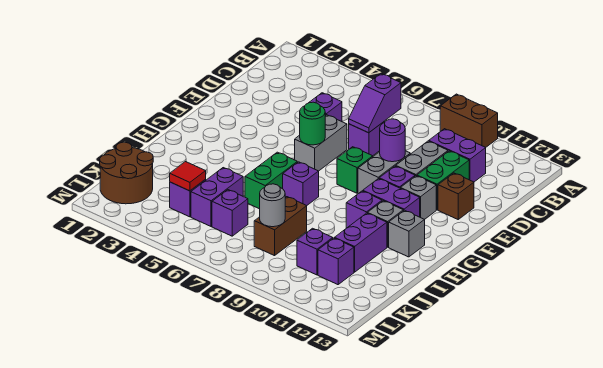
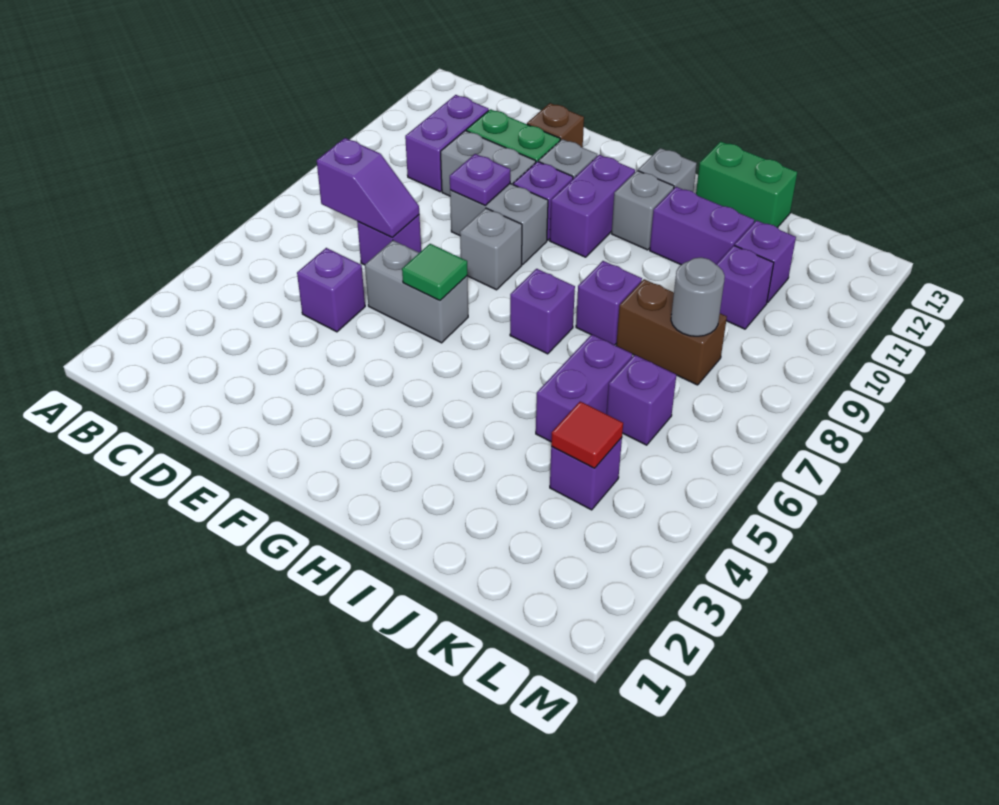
brown brick A9:A10 level 1 -> none
purple round brick E9 level 2 -> purple plate E9 level 2
green round brick F6 level 2 -> green tile F6 level 2
green brick F8 level 1 -> grey brick F8 level 1
green brick H6:I6 level 1 -> green brick I13:J13 level 1
purple brick H10 level 1 -> purple brick I8 level 1
purple brick J5:K5 level 1 -> purple brick J5:J6 level 1
brown round brick K1:L2 level 1 -> none

